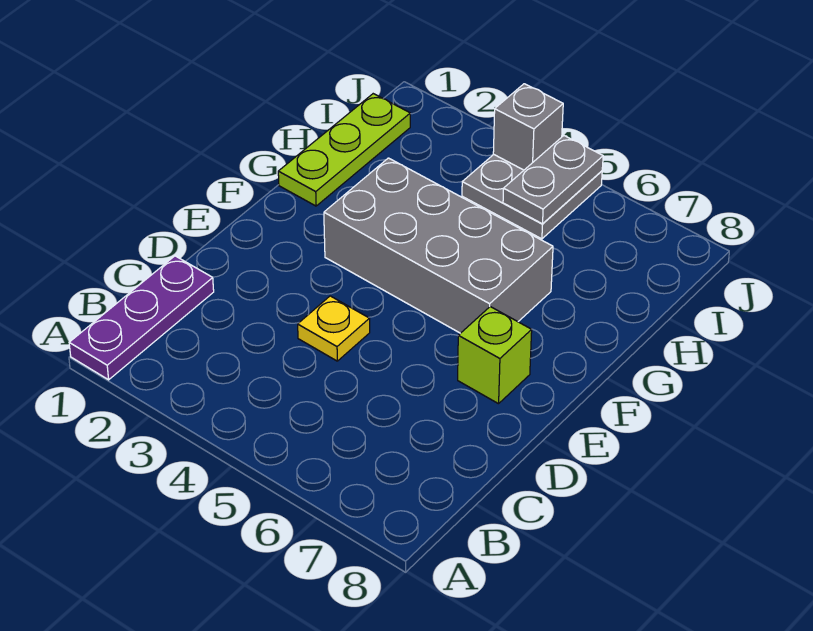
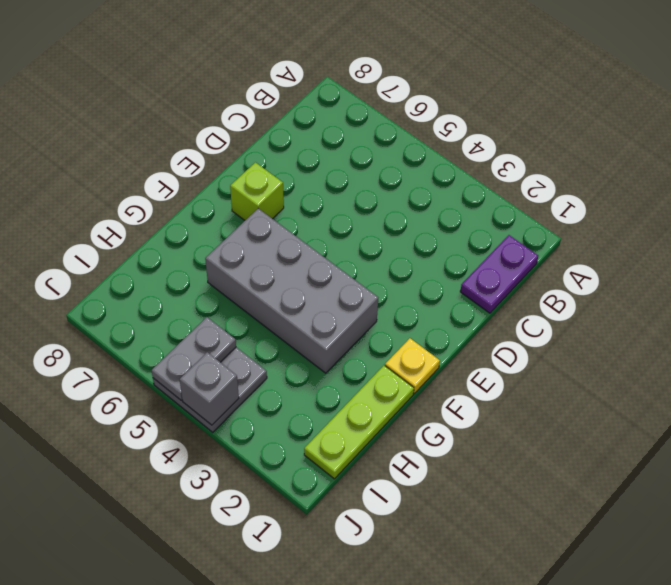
purple plate A1:C1 level 1 -> purple plate B1:C1 level 1
yellow plate D4 level 1 -> yellow plate F1 level 1

